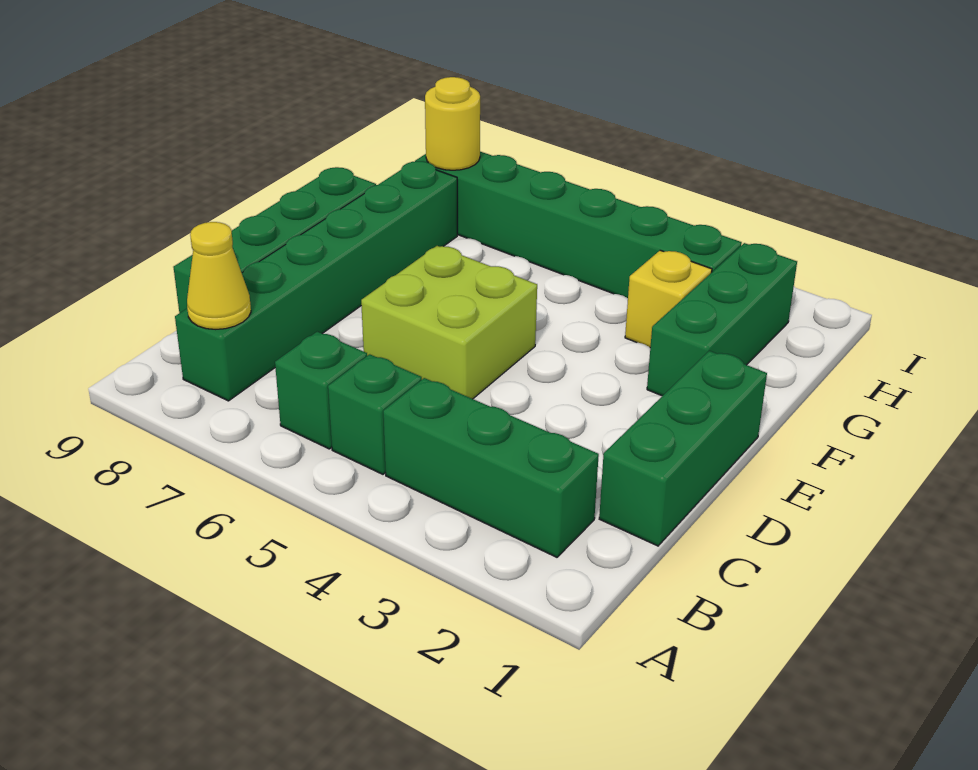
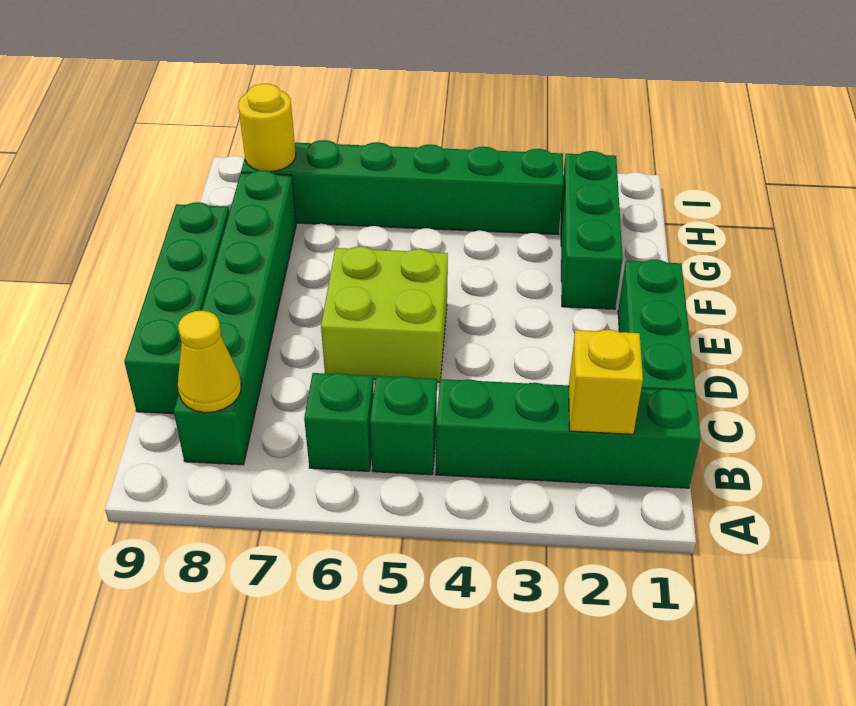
green brick B2:B4 level 1 -> green brick B1:B4 level 1
yellow brick G3 level 1 -> yellow brick B2 level 2

